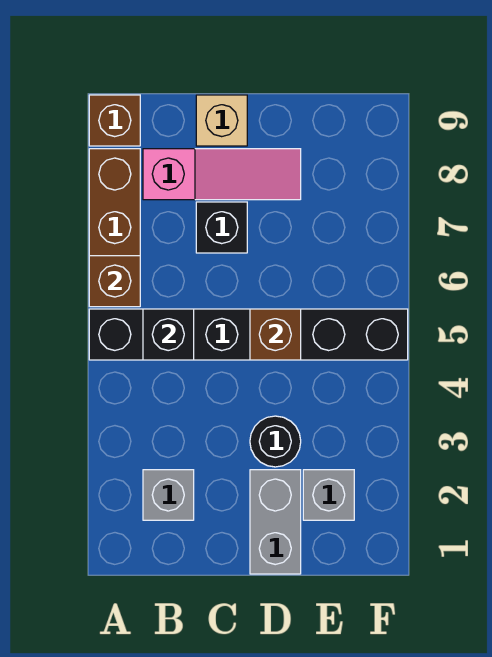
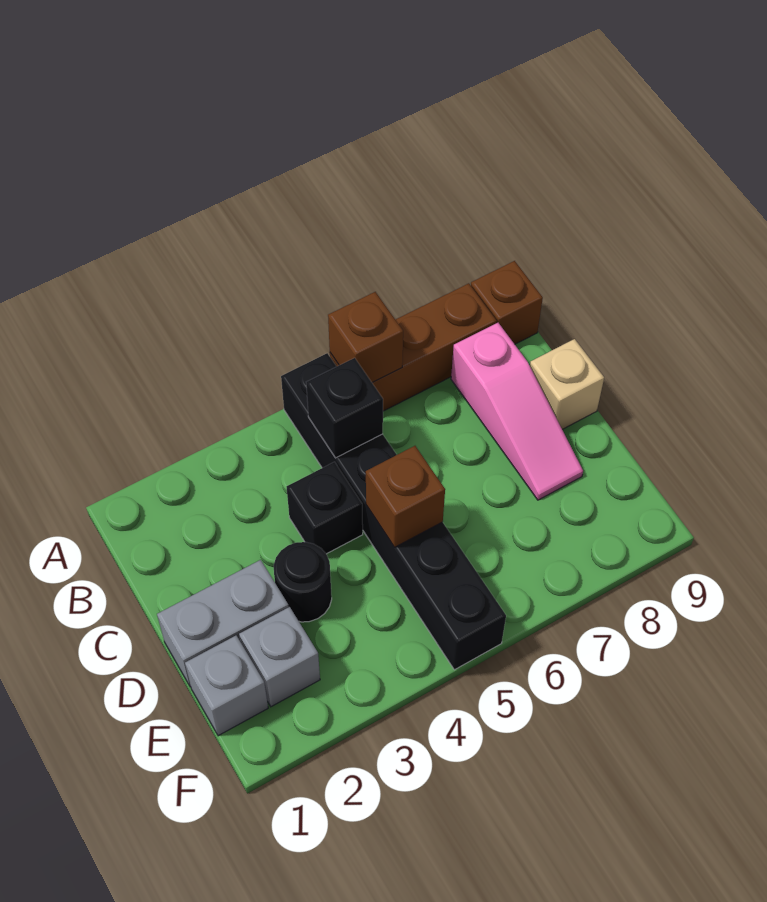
grey brick B2 level 1 -> grey brick E1 level 1
black brick C7 level 1 -> black brick C4 level 1

